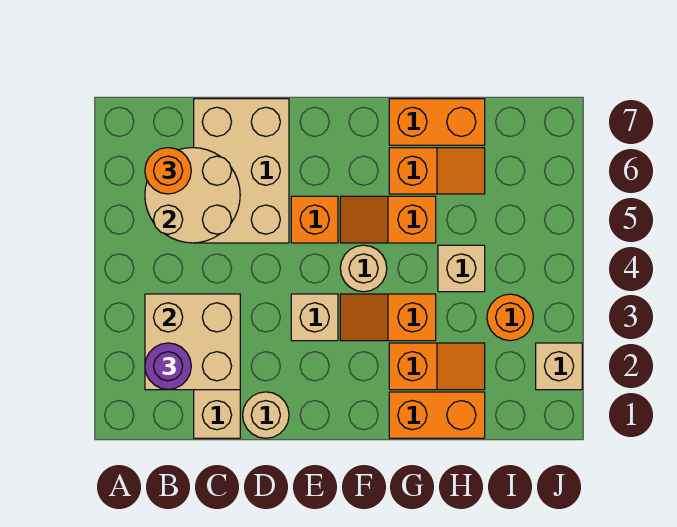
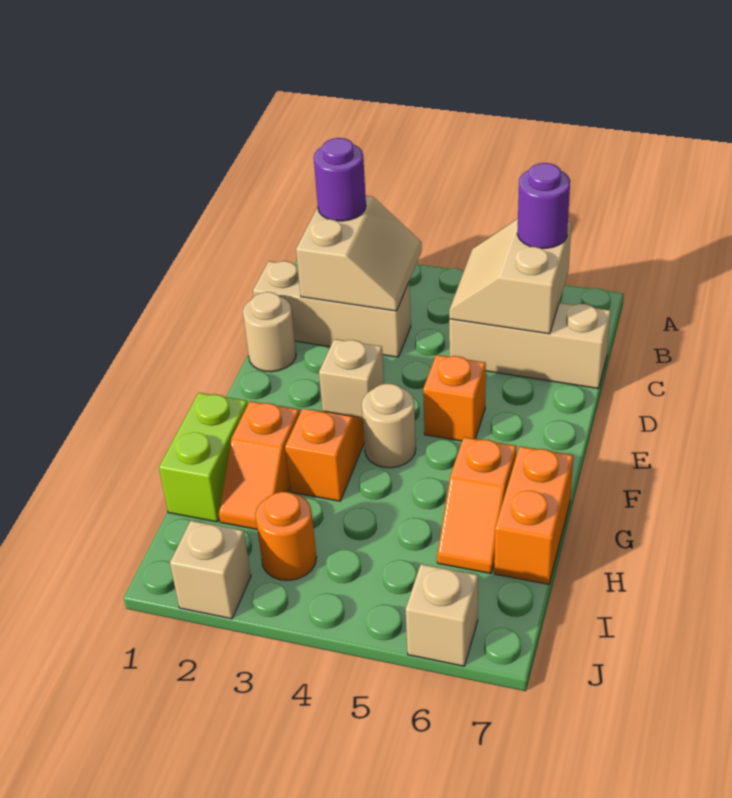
tan brick B2:C3 level 2 -> tan slope B2:C3 level 2 top 2
tan round brick B5:C6 level 2 -> tan slope B5:C6 level 2 top 6
orange round brick B6 level 3 -> purple round brick B6 level 3
tan brick C5:D7 level 1 -> tan brick C5:C7 level 1
orange slope F5:G5 level 1 top G -> none
orange brick G1:H1 level 1 -> lime brick G1:H1 level 1
tan brick H4 level 1 -> tan brick J6 level 1

